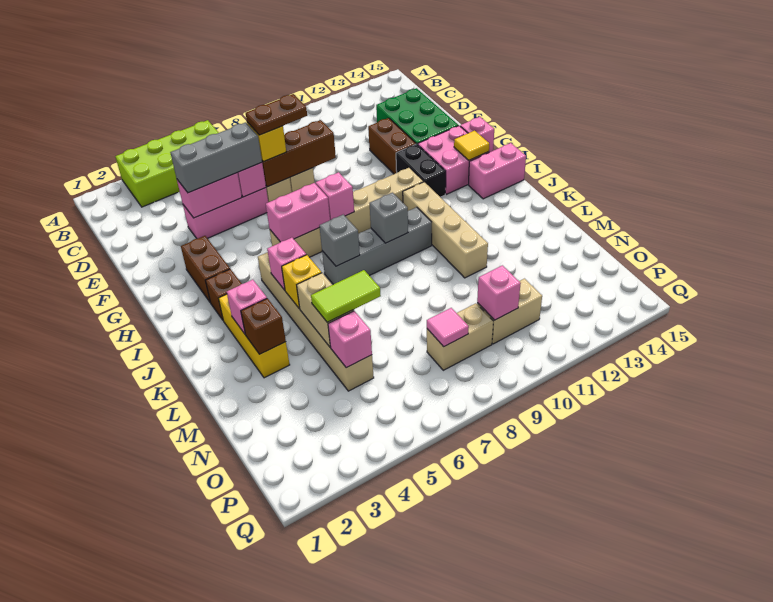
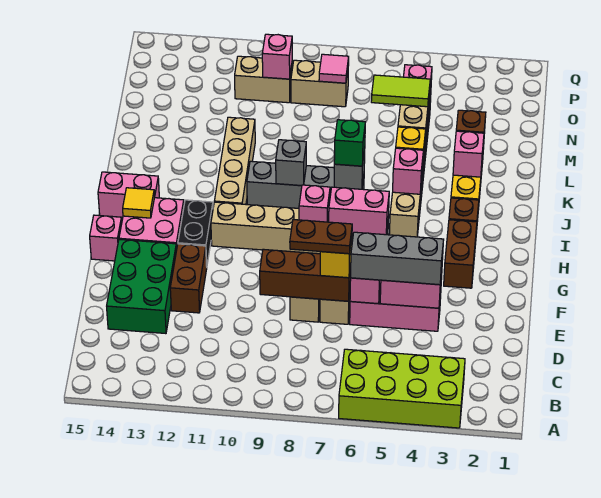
none -> green brick J7 level 3

